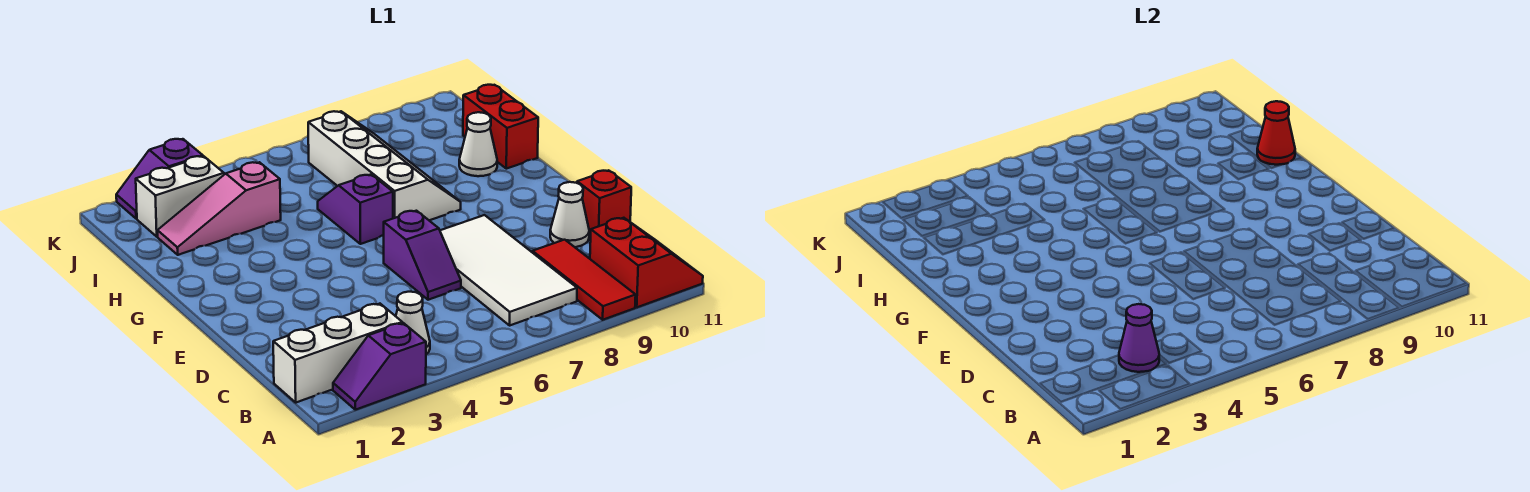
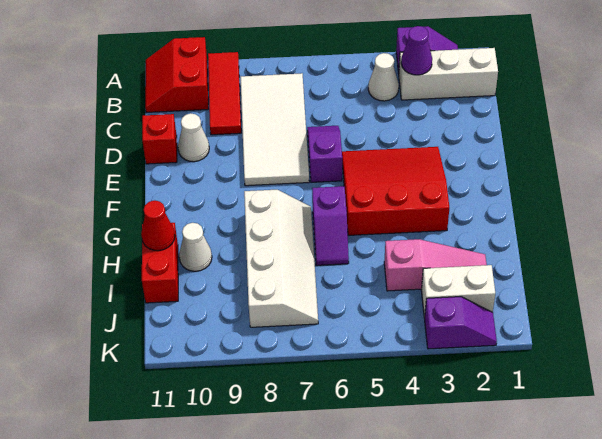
none -> red slope E3:G5 level 1 top G
white slope G7:J8 level 1 top 7 -> white slope G7:J8 level 1 top 8

